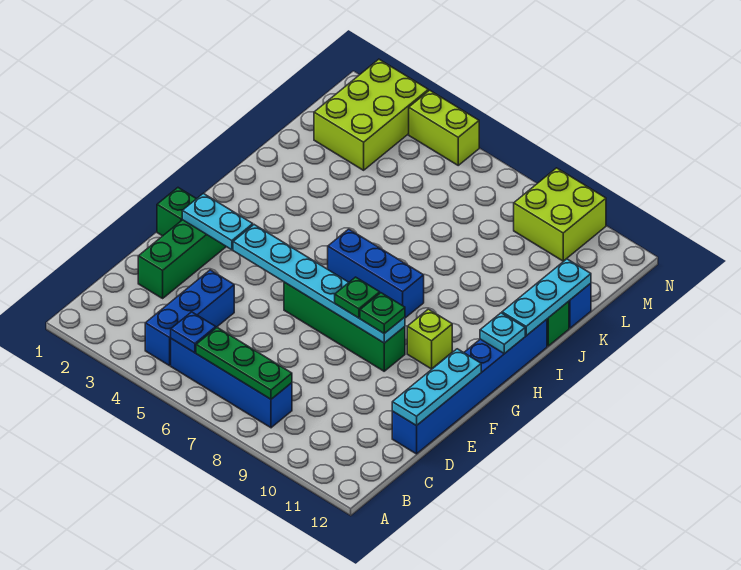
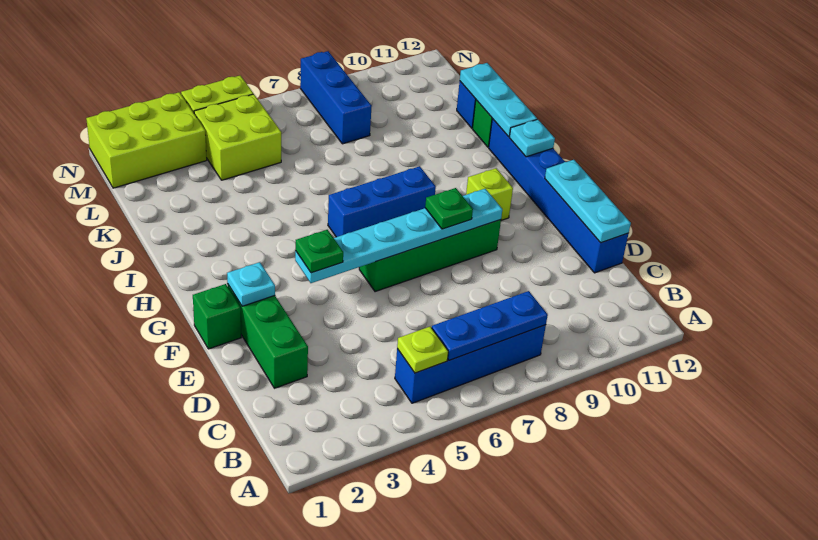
blue brick B4:D4 level 1 -> blue brick L8:N8 level 1
blue plate B5 level 2 -> lime plate B5 level 2
green plate B6:B8 level 2 -> blue plate B6:B8 level 2
cyan plate F2:F3 level 2 -> cyan plate F2 level 2
green plate F9 level 3 -> green plate F4 level 3
lime brick L2:N3 level 1 -> lime brick M1:N3 level 1
lime brick M9:N10 level 1 -> lime brick L4:M5 level 1

